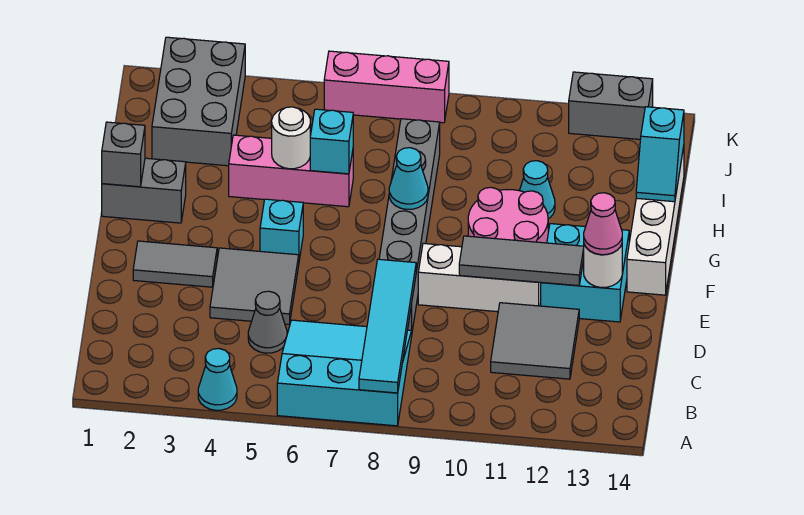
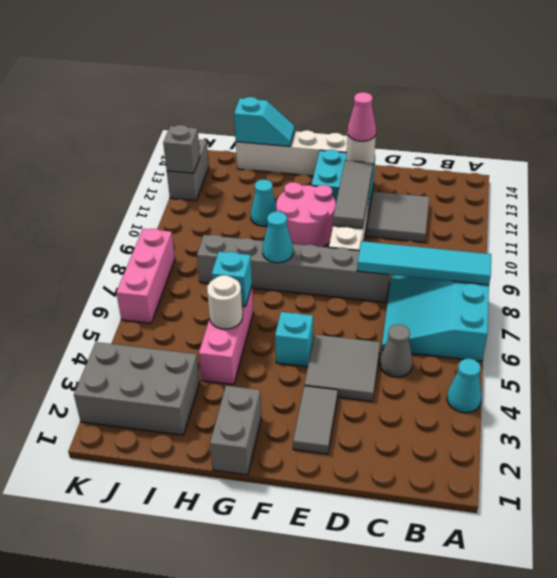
grey brick G1 level 2 -> grey brick K12 level 2

